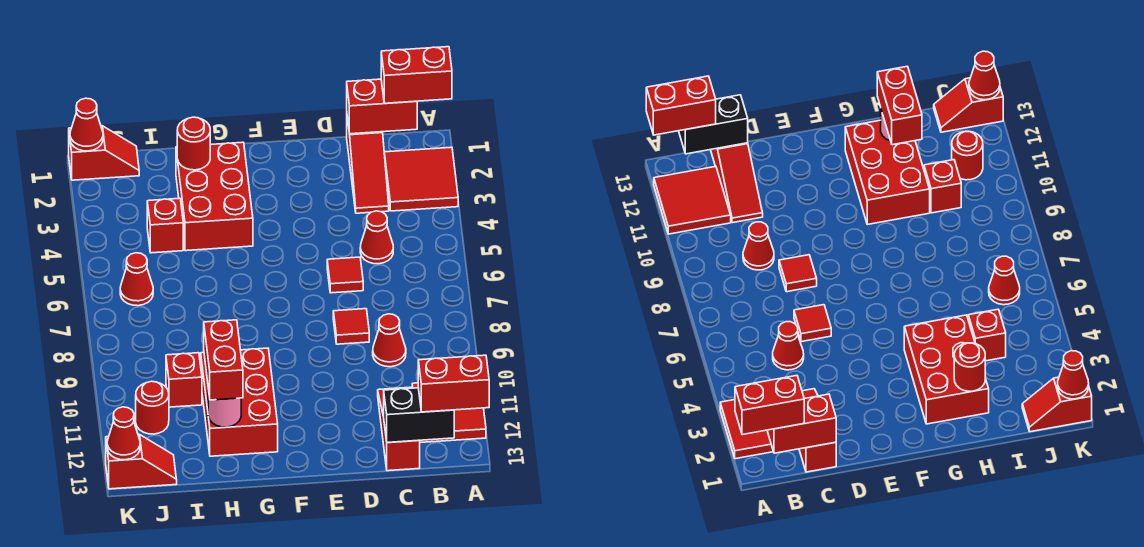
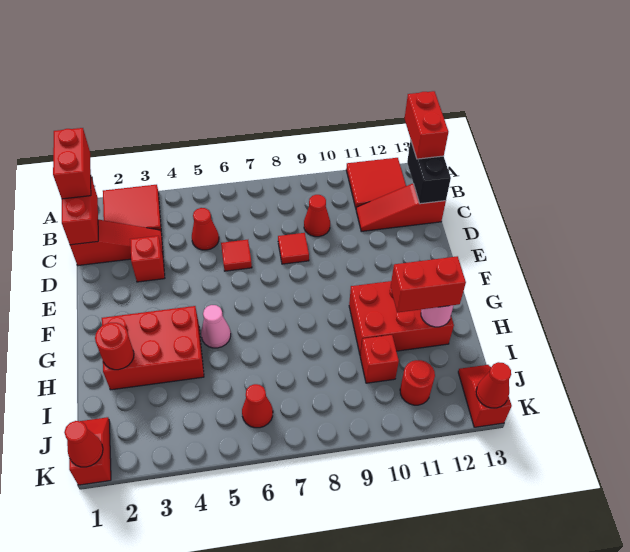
none -> pink cone G5 level 1
red brick I4 level 1 -> red brick D3 level 1

